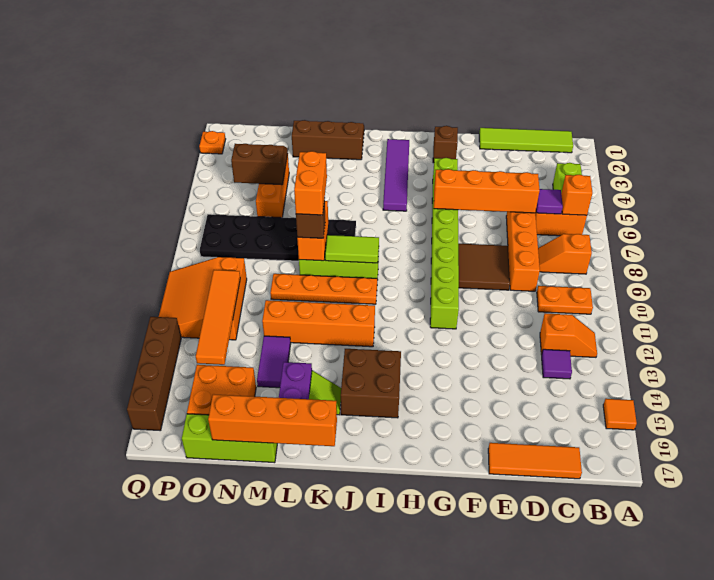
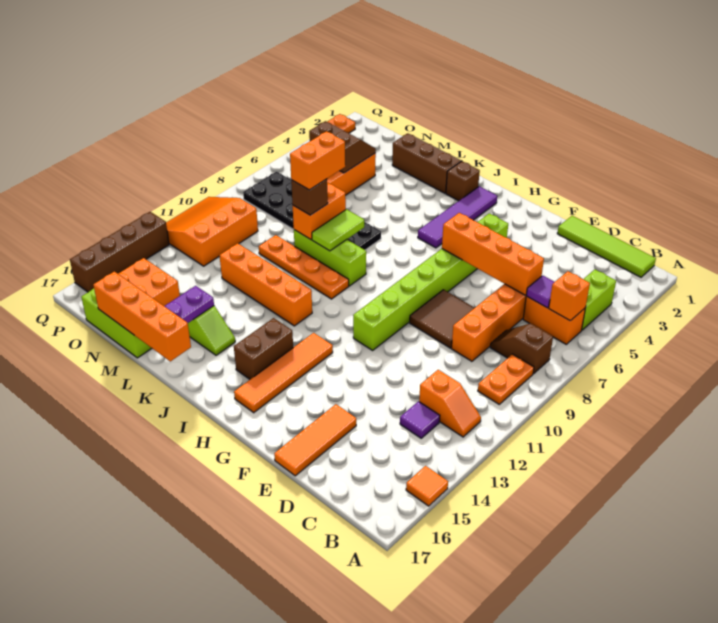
orange slope B8:C8 level 1 top B -> brown slope B8:C8 level 1 top B
orange plate B10:C10 level 1 -> orange plate B9:B10 level 1
orange tile C17:E17 level 1 -> orange tile E15:E17 level 1
brown brick G2 level 1 -> brown brick J2 level 1
brown brick I14:J15 level 1 -> brown brick I14:I15 level 1
lime tile J9:K9 level 2 -> lime tile K8:K9 level 2
purple tile M13:M14 level 1 -> none
orange tile O11:O14 level 2 -> orange tile H13:H16 level 1

